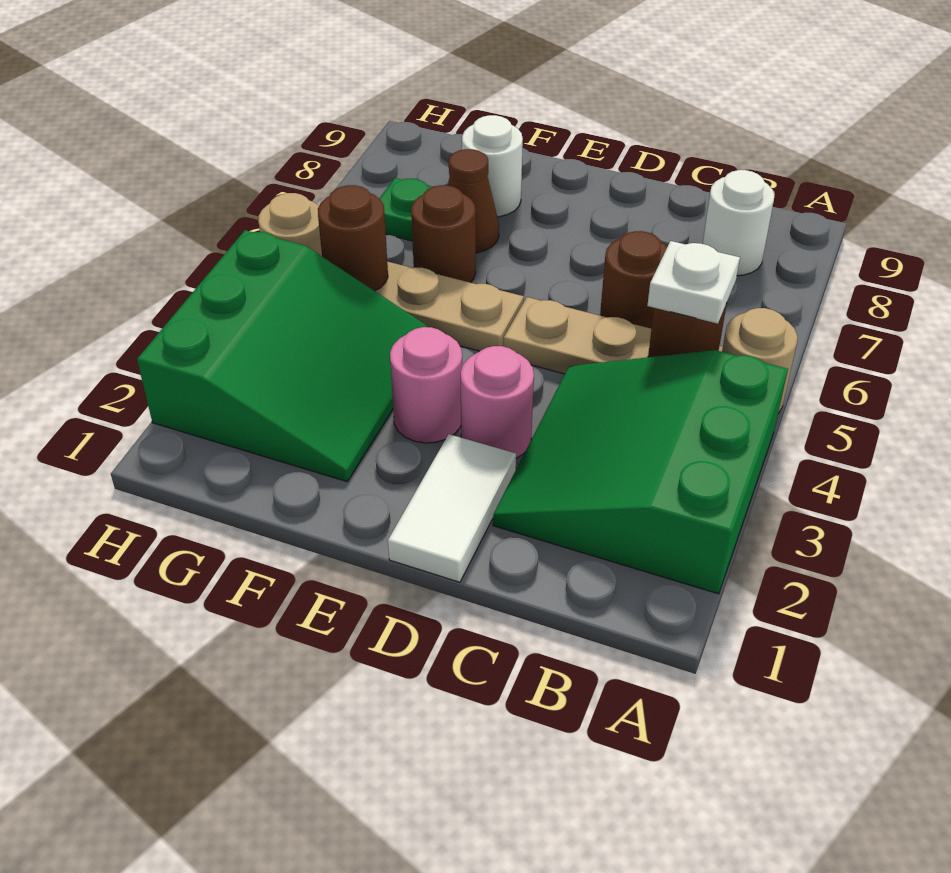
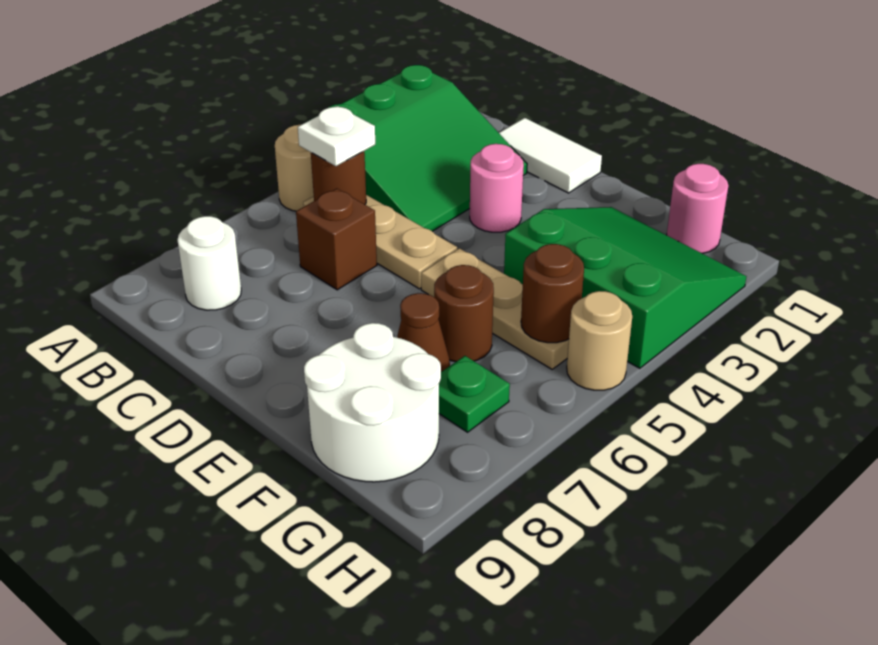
brown round brick C6 level 1 -> brown brick C6 level 1
white tile D1:D2 level 1 -> white tile C1:D1 level 1
pink round brick E3 level 1 -> pink round brick G1 level 1
green slope F2:H4 level 1 top H -> green slope F2:H4 level 1 top 4
white round brick F8 level 1 -> white round brick F8:G9 level 1

